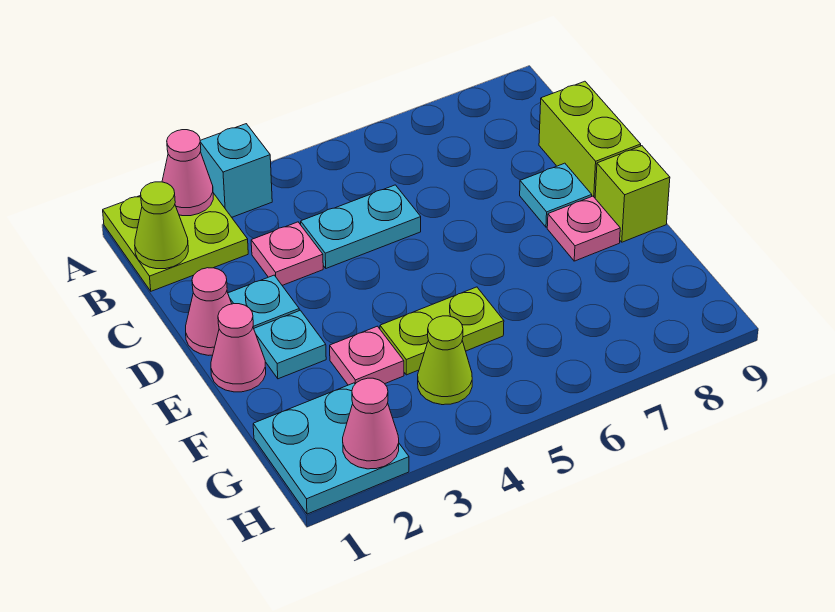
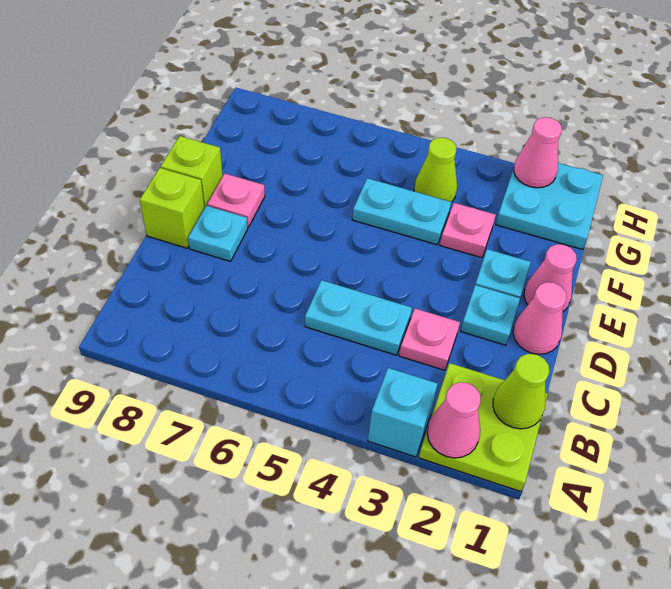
lime brick C9:D9 level 1 -> lime brick D9 level 1
lime plate F4:F5 level 1 -> cyan plate F4:F5 level 1

